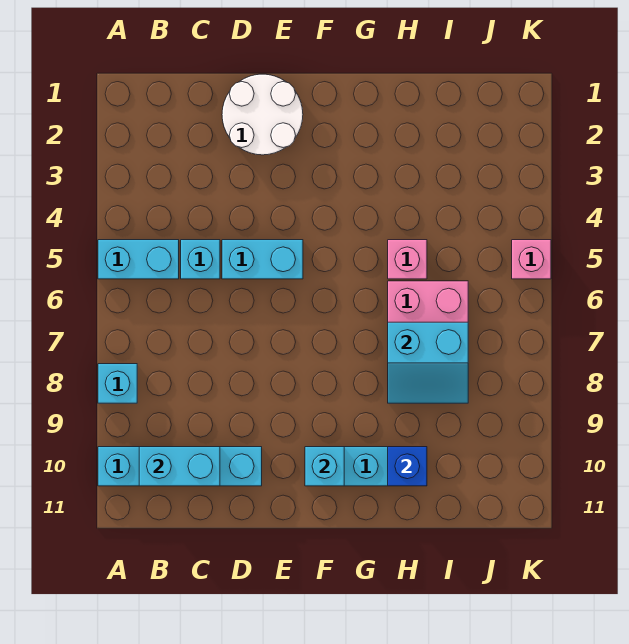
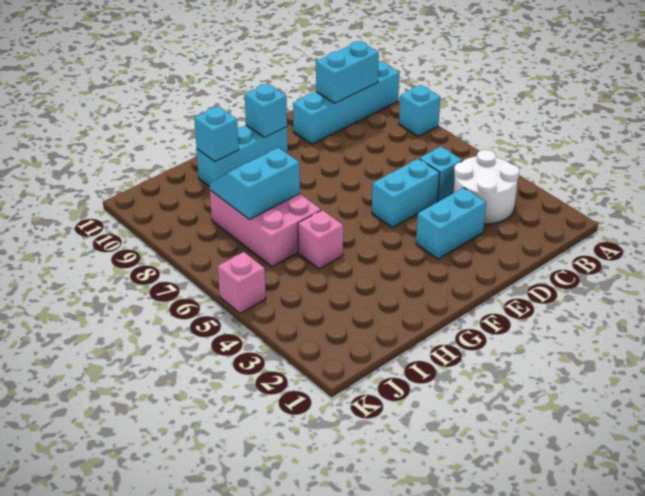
cyan brick A5:B5 level 1 -> cyan brick D3:E3 level 1
white round brick D1:E2 level 1 -> white round brick B3:C4 level 1
blue brick H10 level 2 -> cyan brick H10 level 2

